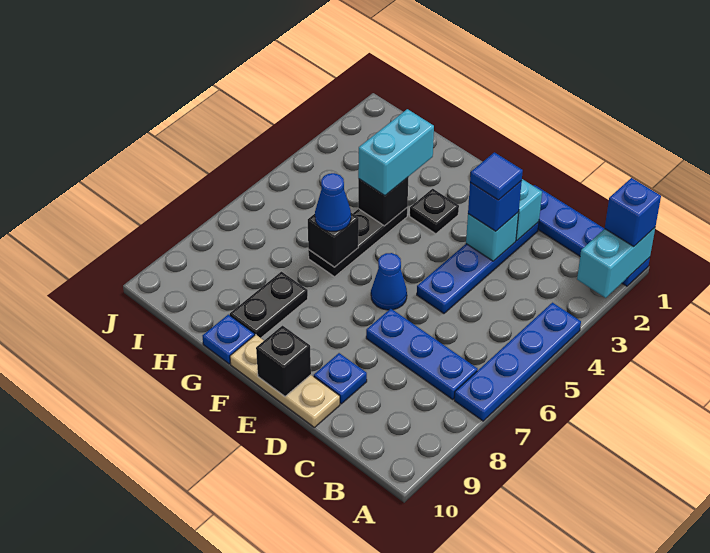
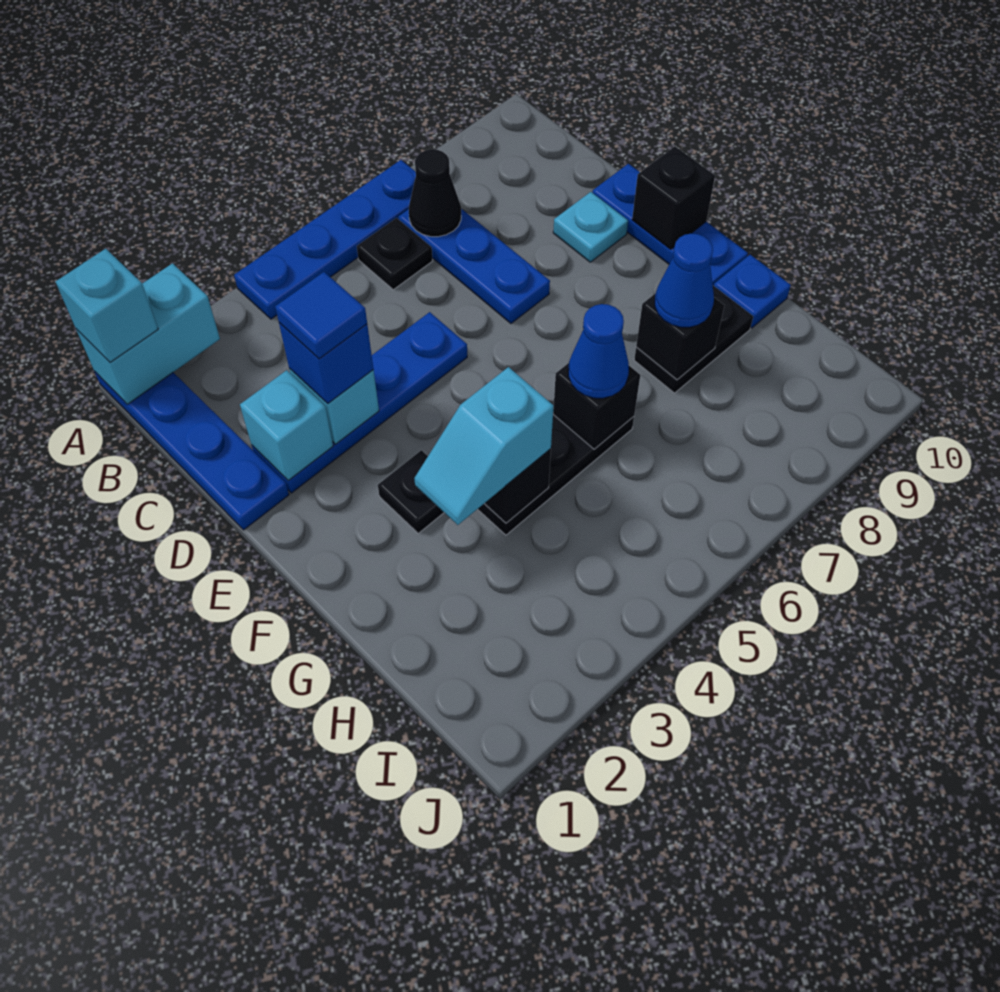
blue brick A1 level 3 -> cyan brick A1 level 3
none -> black plate B6 level 1
none -> black cone B7 level 2
blue plate D9 level 1 -> cyan plate D9 level 1
tan plate D10:F10 level 1 -> blue plate D10:F10 level 1
blue cone E6 level 1 -> blue cone G8 level 3
cyan brick G3:G4 level 3 -> cyan slope G3:G4 level 3 top 4
none -> black brick G8 level 2

